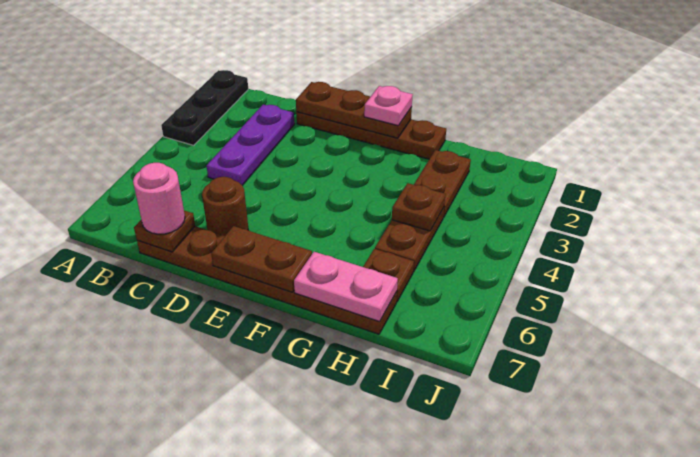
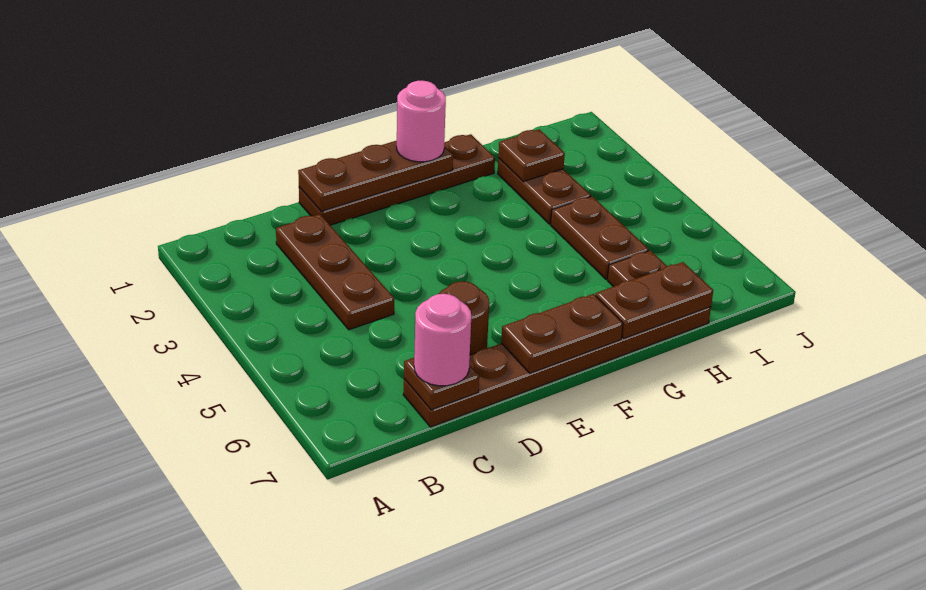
black plate A1:A3 level 1 -> none
purple plate C2:C4 level 1 -> brown plate C2:C4 level 1
pink plate F1 level 3 -> pink round brick F1 level 3
pink plate G7:H7 level 2 -> brown plate G7:H7 level 2
brown plate H4 level 2 -> brown plate H2 level 2

